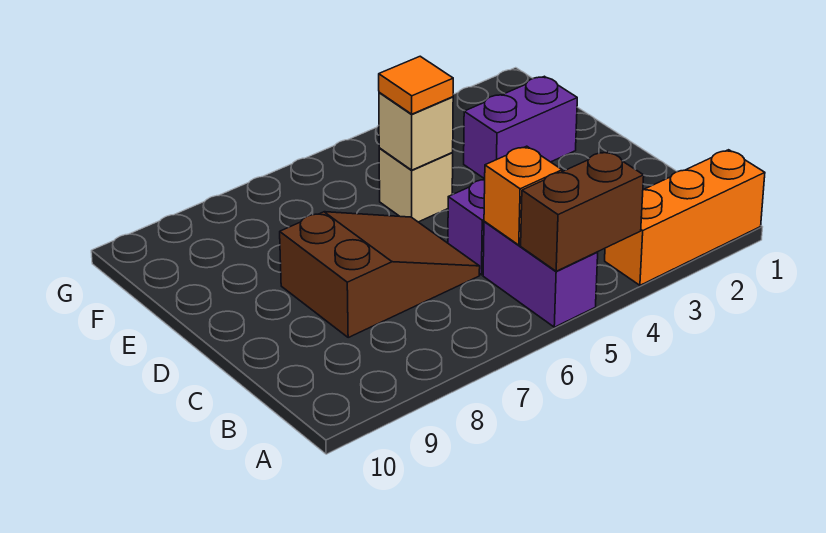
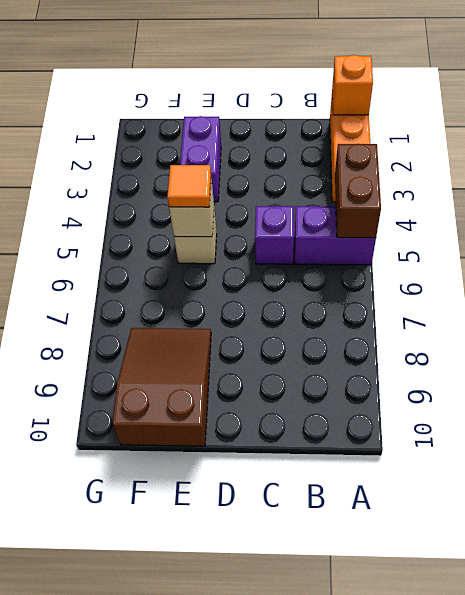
orange brick B5 level 2 -> orange brick A1 level 2
brown slope C6:D8 level 1 top 8 -> brown slope E8:F10 level 1 top 10

